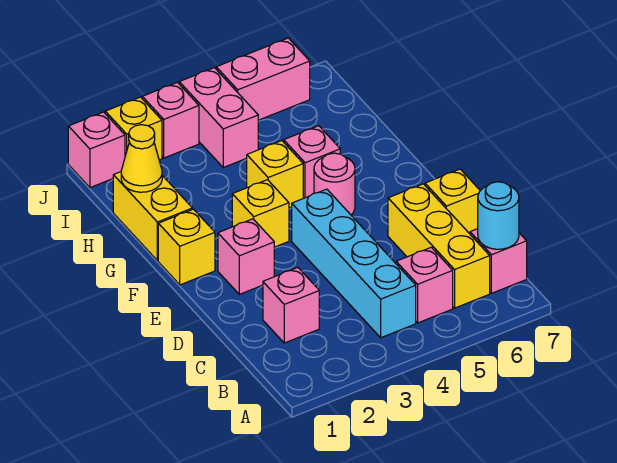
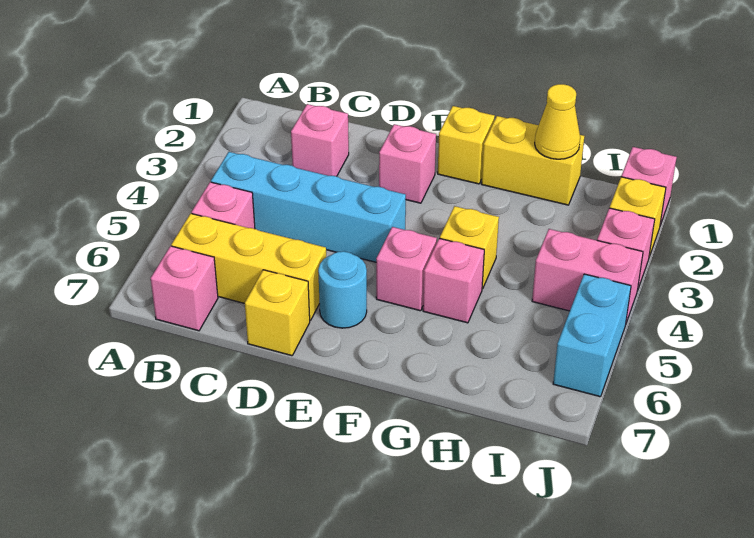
cyan round brick B7 level 2 -> cyan round brick E6 level 1
yellow brick F3 level 1 -> none
pink round brick F5 level 1 -> pink brick F5 level 1
pink brick J5:J6 level 1 -> cyan brick J5:J6 level 1

